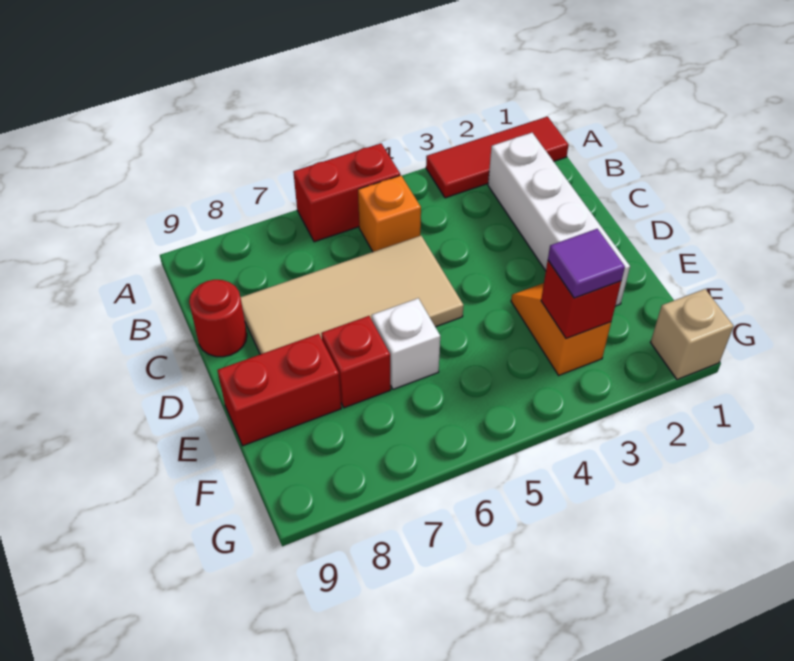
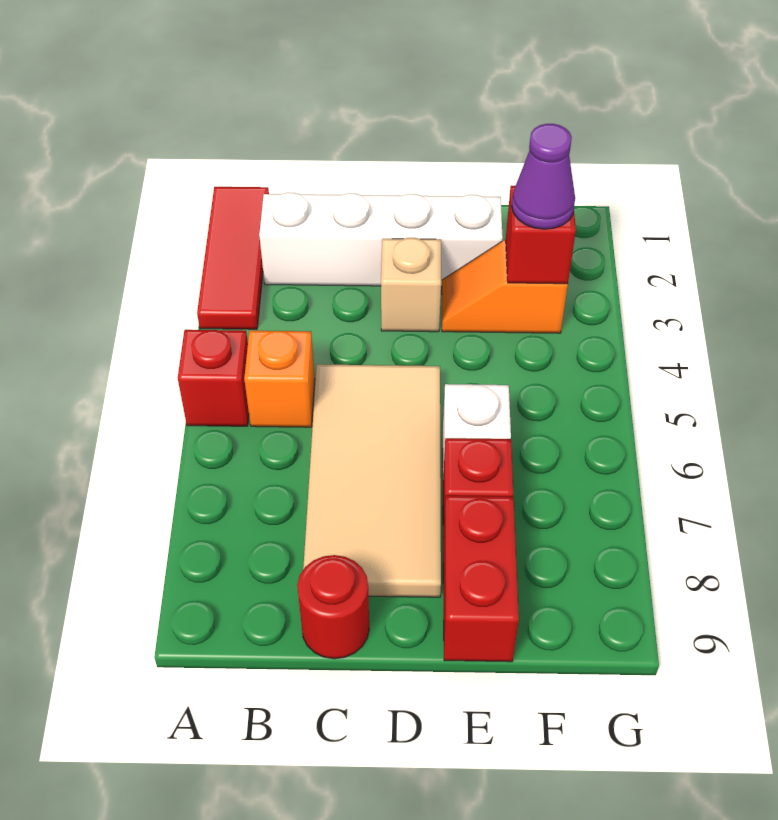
red brick A5:A6 level 1 -> red brick A5 level 1
purple tile F3 level 3 -> purple cone F3 level 3
tan brick G1 level 1 -> tan brick D3 level 1

